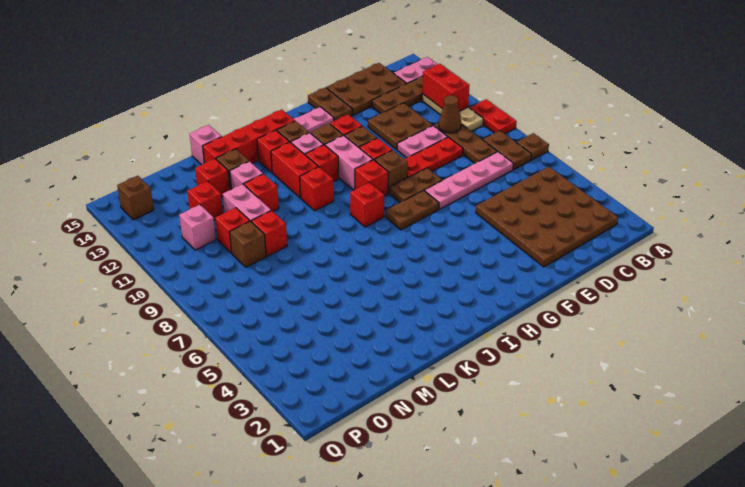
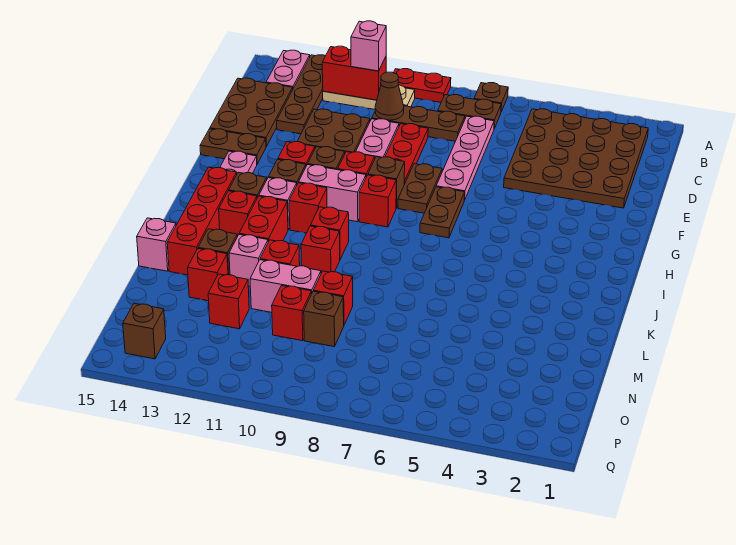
red brick I8 level 1 -> red brick K10 level 1
red brick J11:J12 level 1 -> red brick J12:K12 level 1
pink brick O11 level 1 -> pink brick B11 level 3

